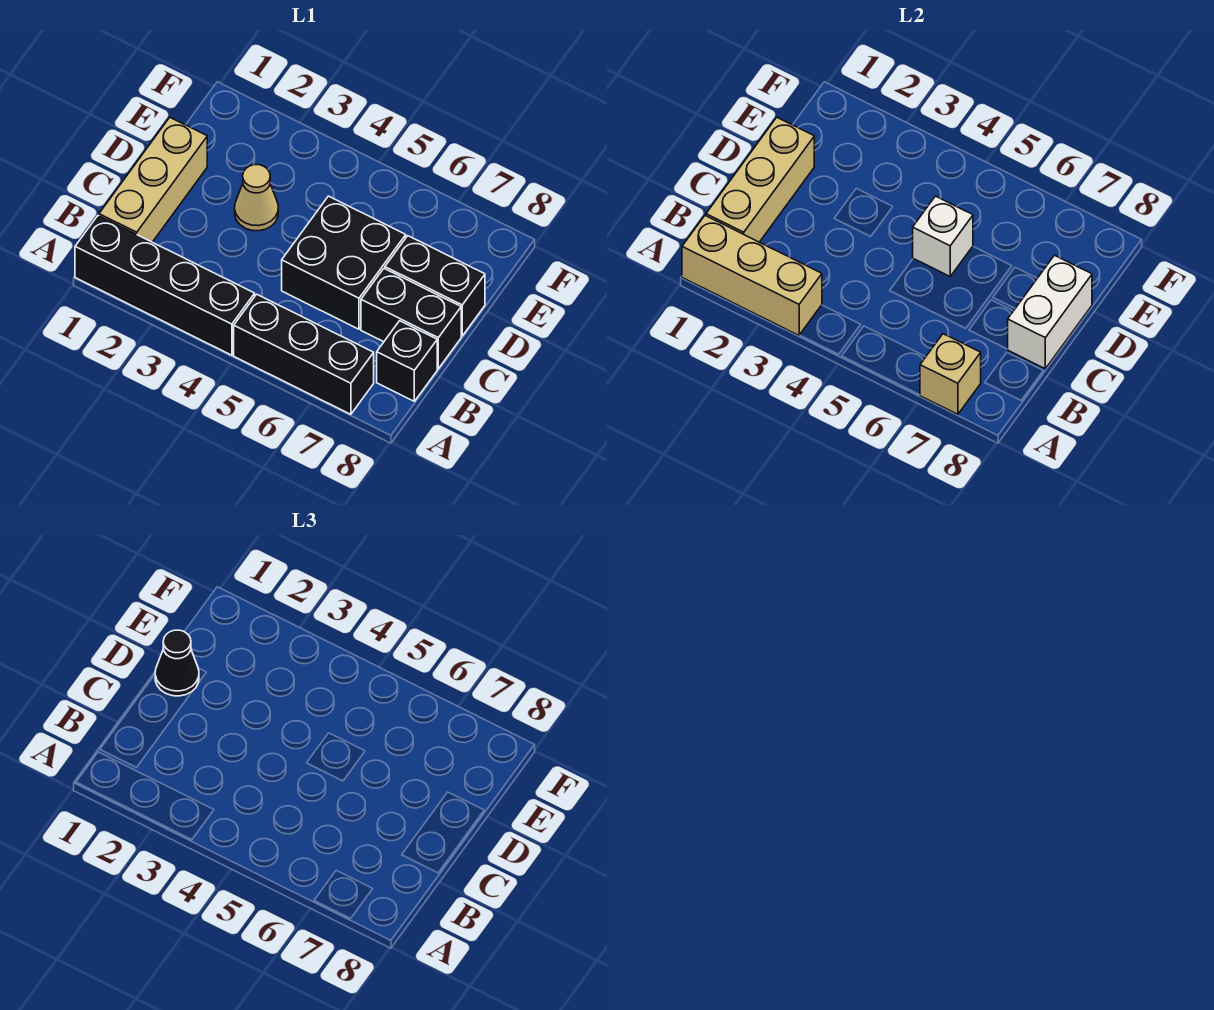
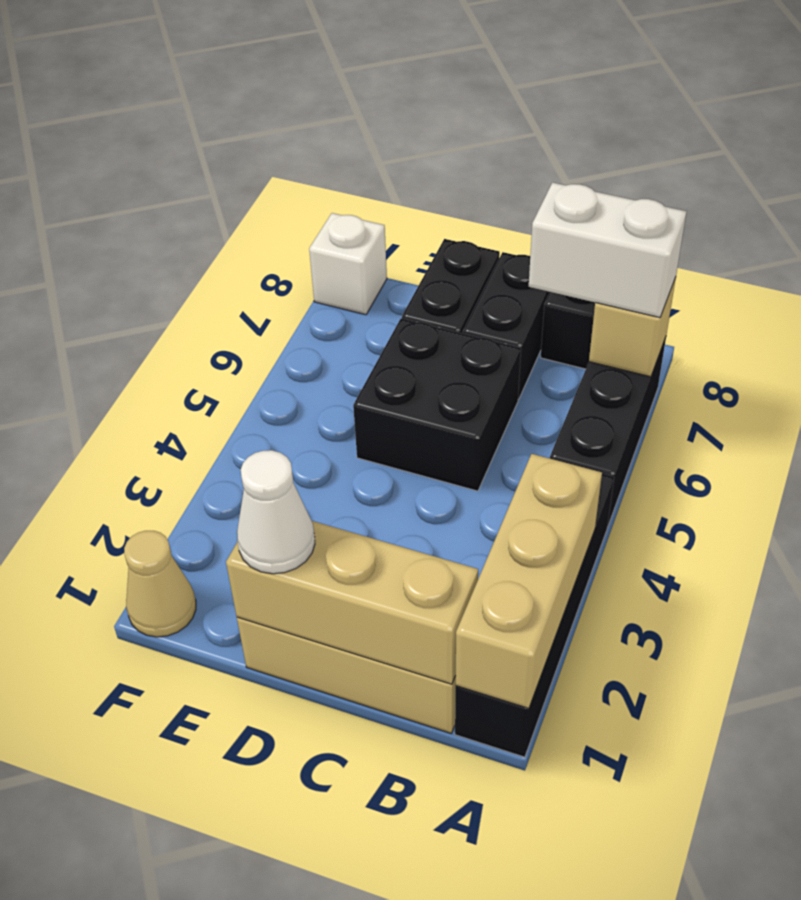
white brick C8:D8 level 2 -> white brick A7:B7 level 3
black cone D1 level 3 -> white cone D1 level 3
tan cone D3 level 1 -> tan cone F1 level 1
white brick D5 level 2 -> white brick F8 level 1

